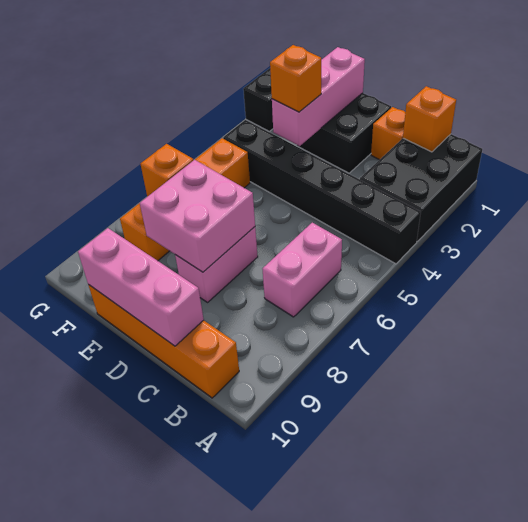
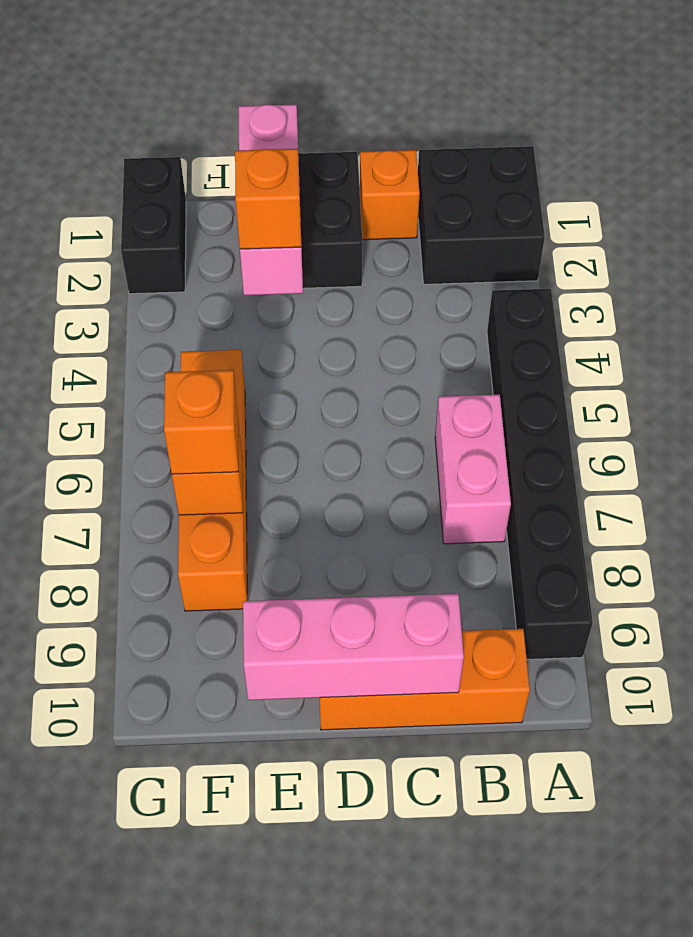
black brick A1:B3 level 1 -> black brick A1:B2 level 1
black brick A4:F4 level 1 -> black brick A4:A9 level 1
orange brick B1 level 2 -> orange brick F7 level 3
orange brick B10:E10 level 1 -> orange brick B10:D10 level 1
pink brick D7:D8 level 1 -> none
pink brick D7:E8 level 2 -> none

